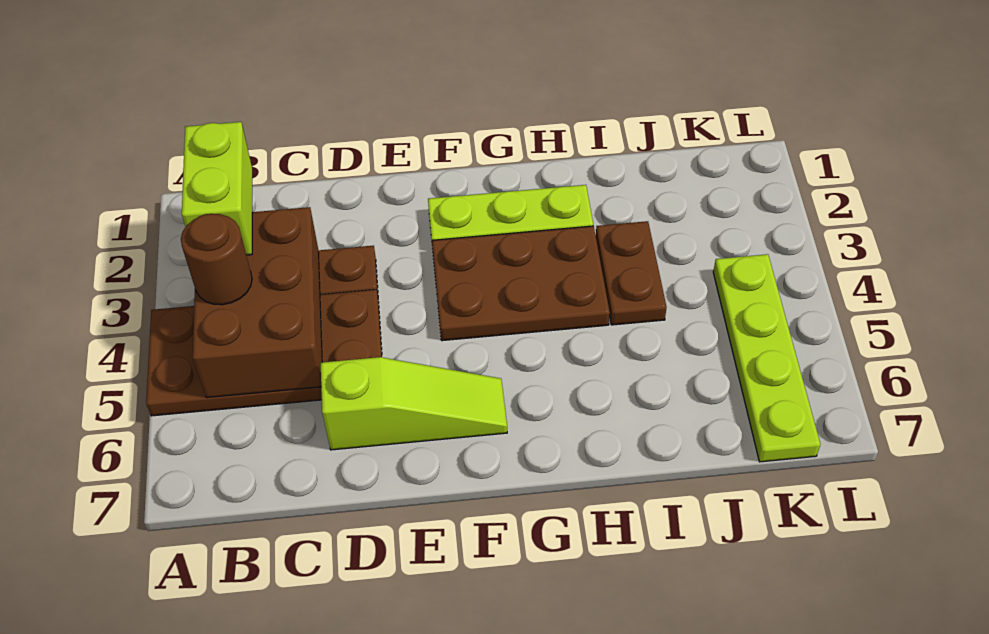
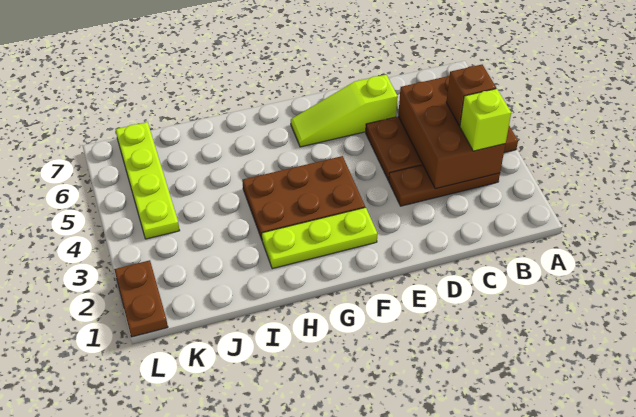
lime brick B2:B3 level 3 -> lime brick B3 level 3
brown round brick B4 level 3 -> brown brick B4 level 3
brown plate I3:I4 level 1 -> brown plate L1:L2 level 1

